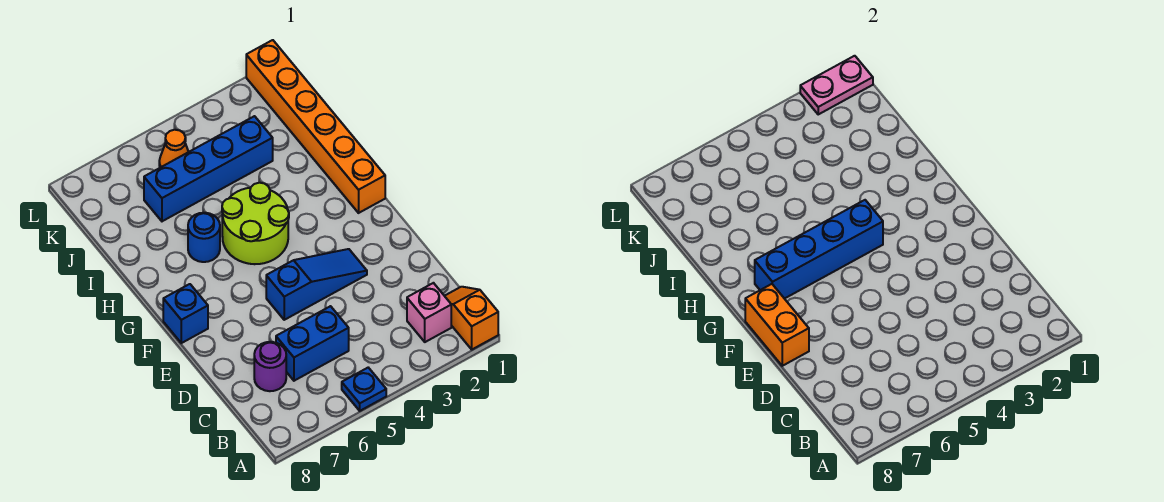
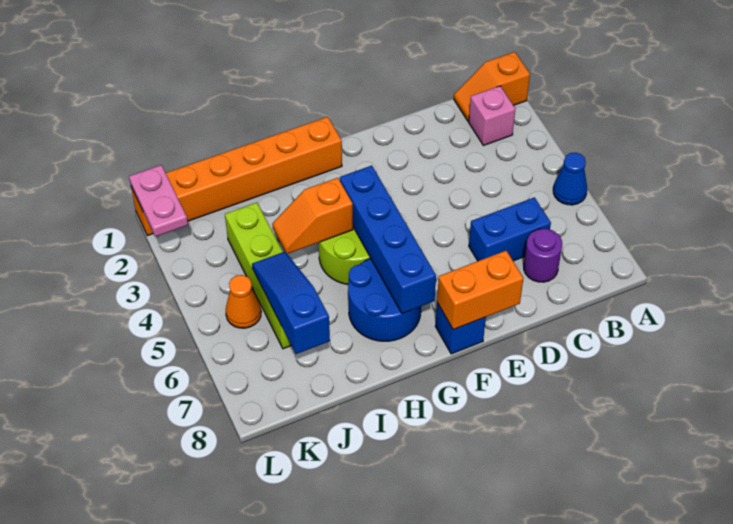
blue plate A5 level 1 -> blue cone A5 level 1
blue brick C5:C6 level 1 -> blue brick C6:D6 level 1
blue slope E3:E5 level 1 top 5 -> blue slope J5:J7 level 2 top 7
none -> orange slope H4:I4 level 2 top H
blue round brick H6 level 1 -> blue round brick G6:H7 level 1
blue brick J3:J6 level 1 -> lime brick J3:J6 level 1

